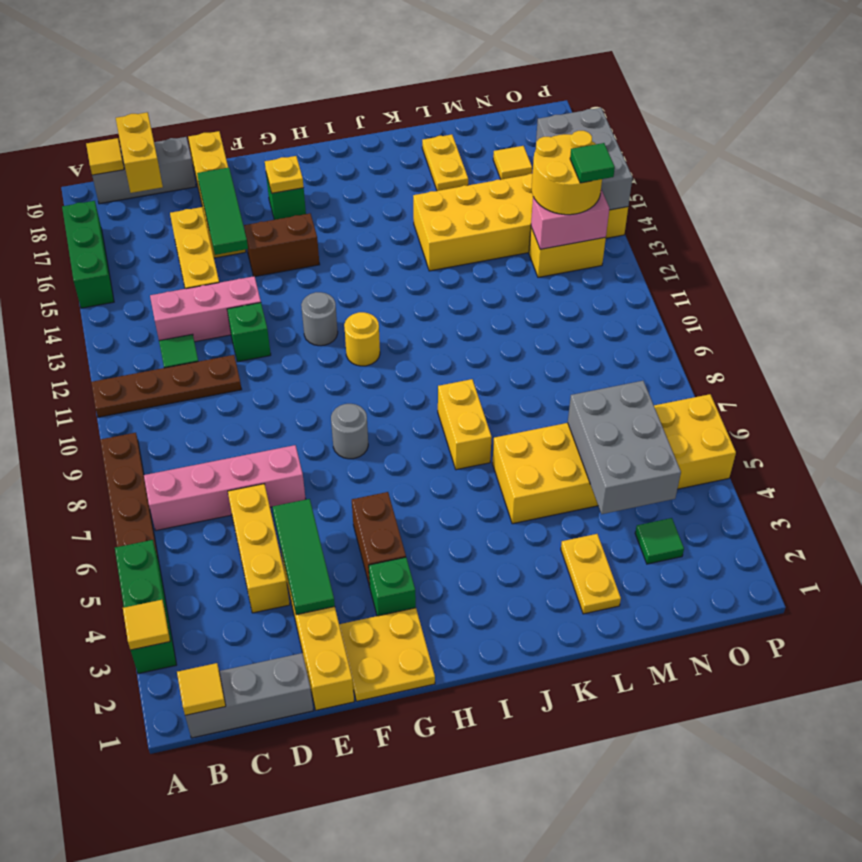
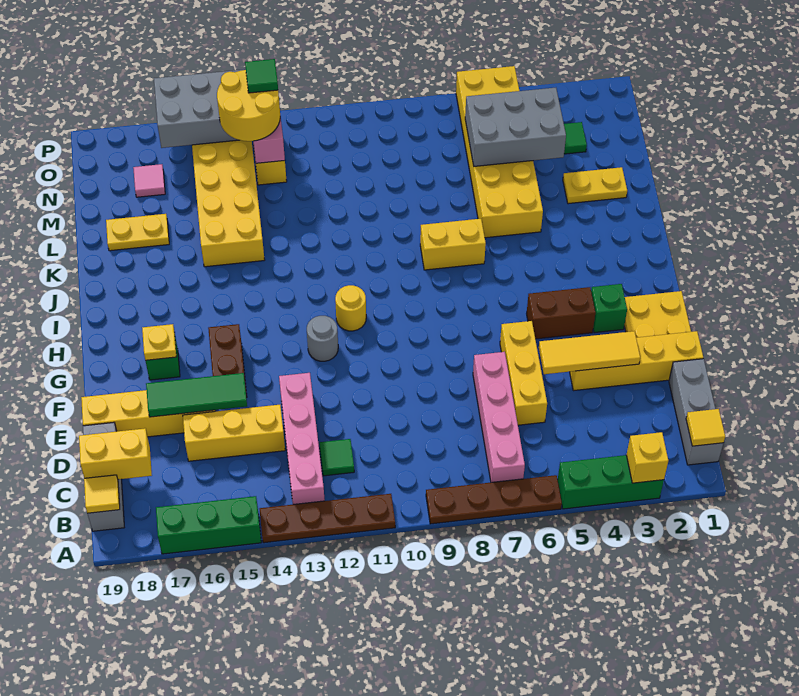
yellow tile A3 level 2 -> yellow brick A3 level 2
brown plate A11:D11 level 1 -> brown plate A11:A14 level 1
pink brick C13:E13 level 1 -> pink brick B13:E13 level 1
yellow brick D4:D6 level 1 -> yellow brick D6:F6 level 1
green tile E3:E5 level 2 -> yellow tile E3:E5 level 2
green brick E12 level 1 -> none
grey round brick G8 level 1 -> none
yellow tile N17 level 1 -> pink tile N17 level 1

